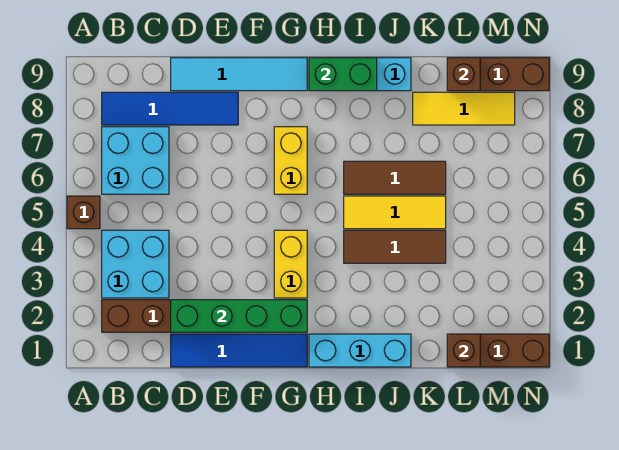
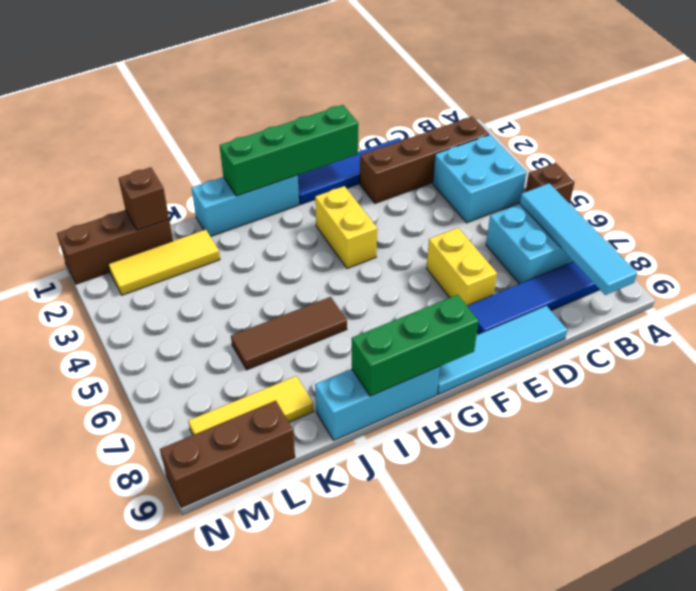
none -> cyan tile B6:B9 level 2
green brick D2:G2 level 2 -> green brick F1:I1 level 2
yellow brick G6:G7 level 1 -> yellow brick E6:E7 level 1
green brick H9:I9 level 2 -> green brick G9:I9 level 2
brown tile I4:K4 level 1 -> none
yellow tile I5:K5 level 1 -> yellow tile K2:M2 level 1
brown brick L9 level 2 -> none

